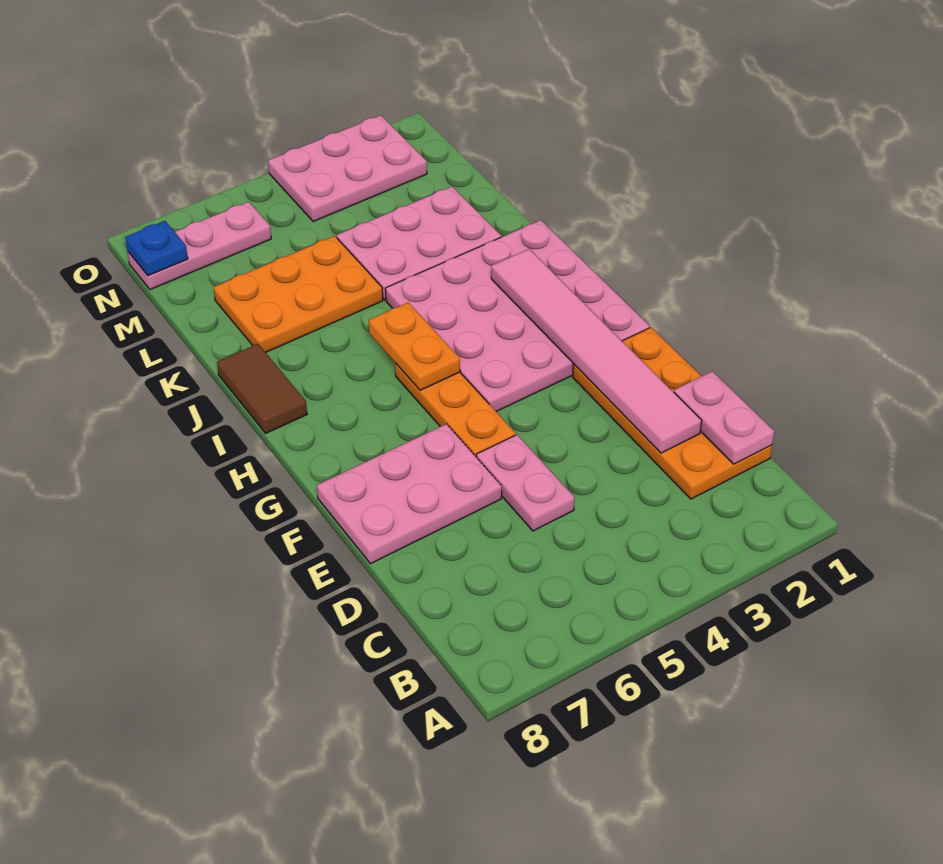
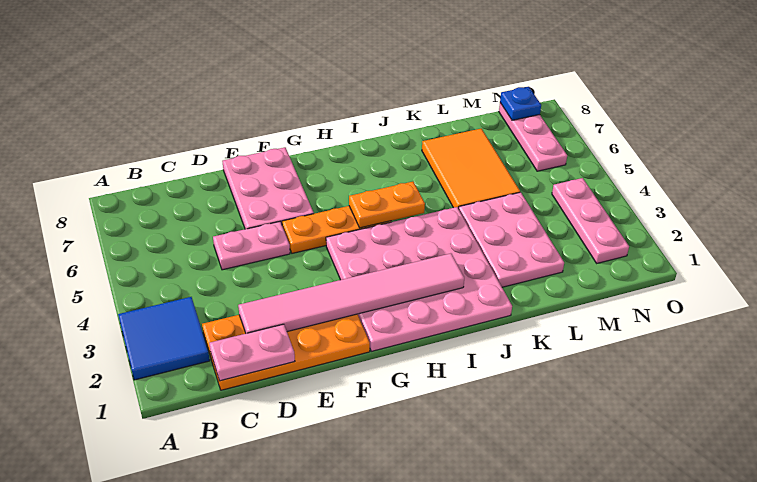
none -> blue tile A2:B3 level 1
brown tile I8:J8 level 1 -> none
orange plate K5:L7 level 1 -> orange tile K5:L7 level 1
pink plate N2:O4 level 1 -> pink plate N2:N4 level 1

